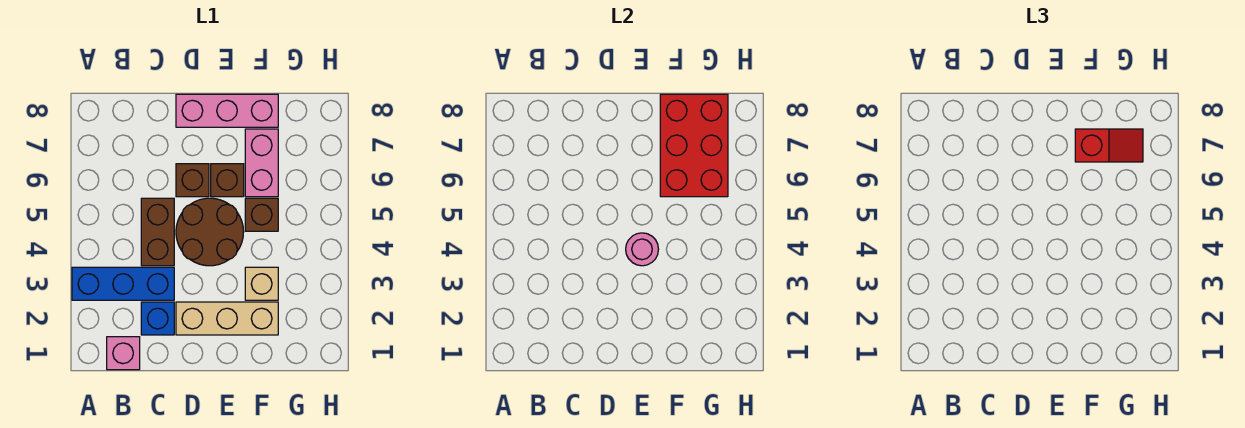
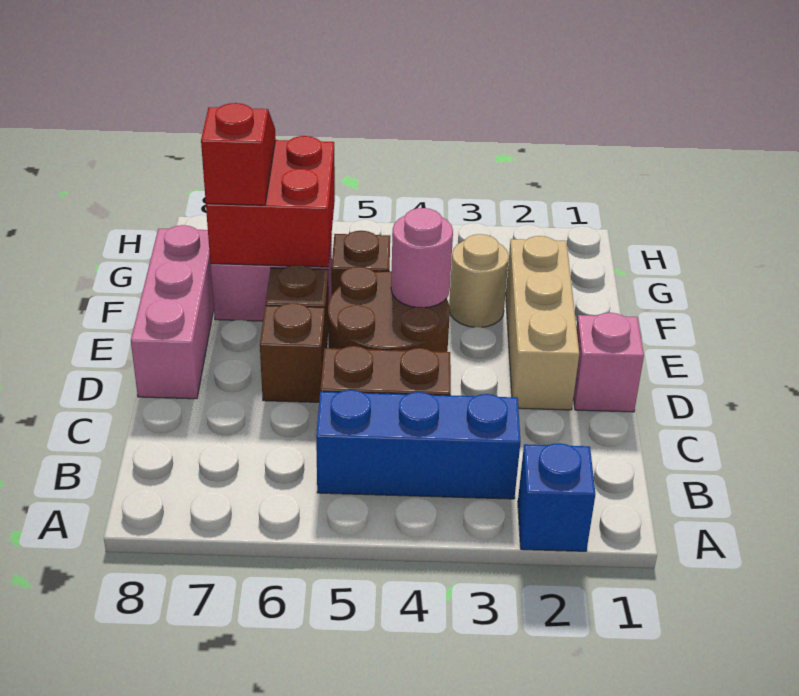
blue brick A3:C3 level 1 -> blue brick B3:B5 level 1
pink brick B1 level 1 -> pink brick D1 level 1
blue brick C2 level 1 -> blue brick A2 level 1
tan brick F3 level 1 -> tan round brick F3 level 1
red brick F6:G8 level 2 -> red brick F6:G7 level 2

